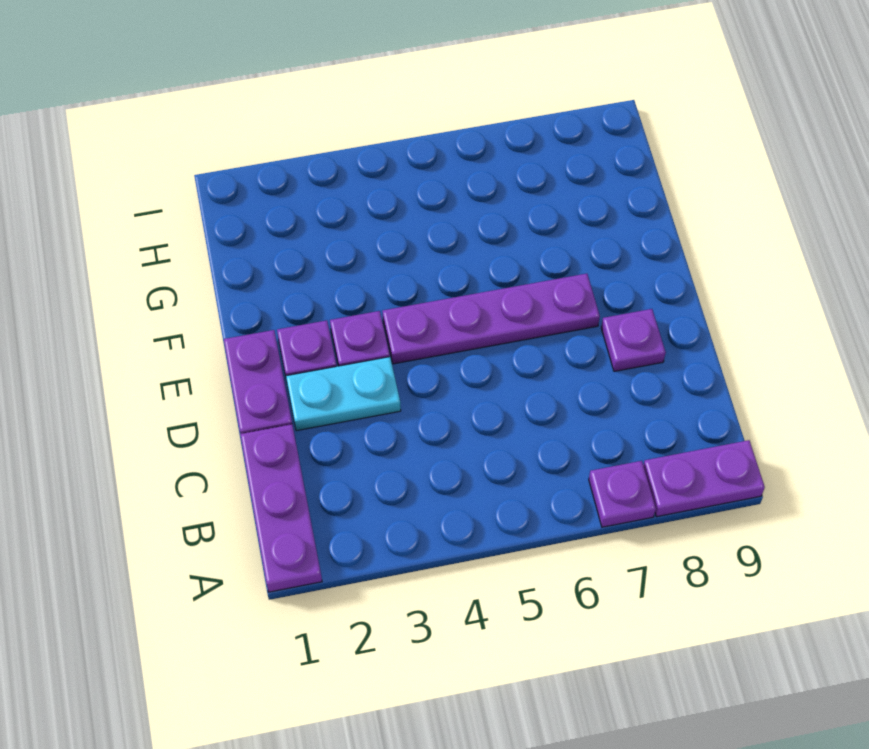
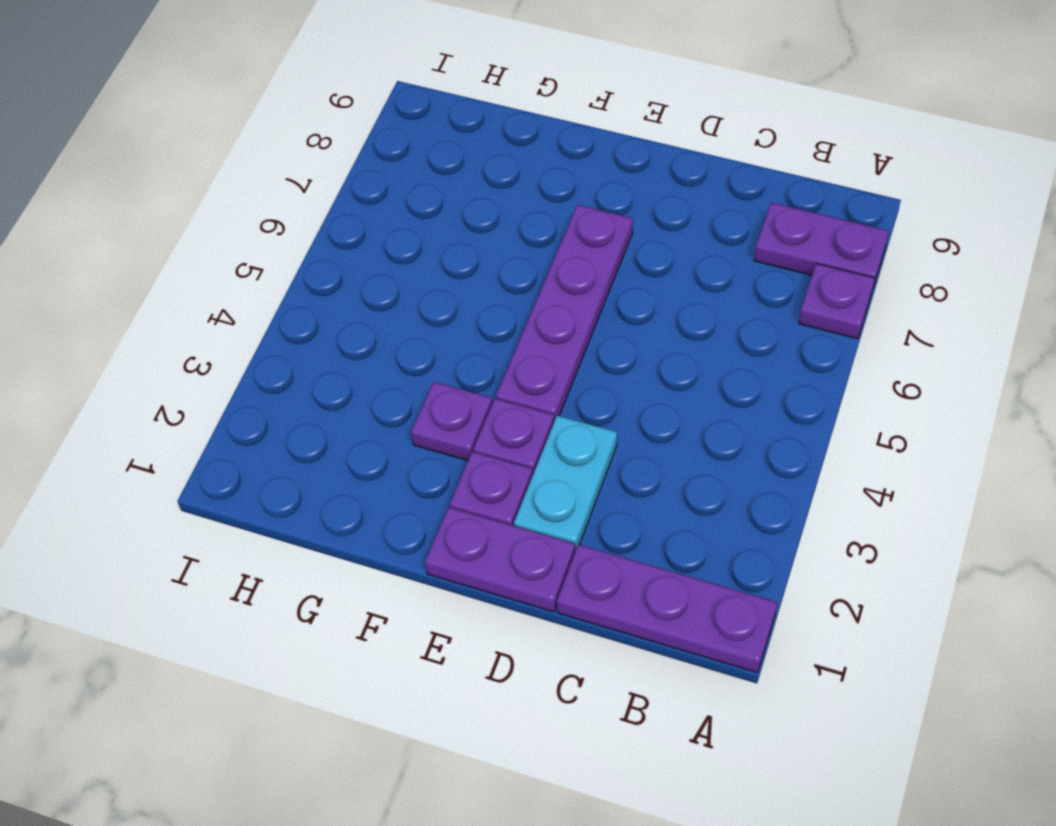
purple plate A8:A9 level 1 -> purple plate A8:B8 level 1
purple plate D8 level 1 -> purple plate F3 level 1

